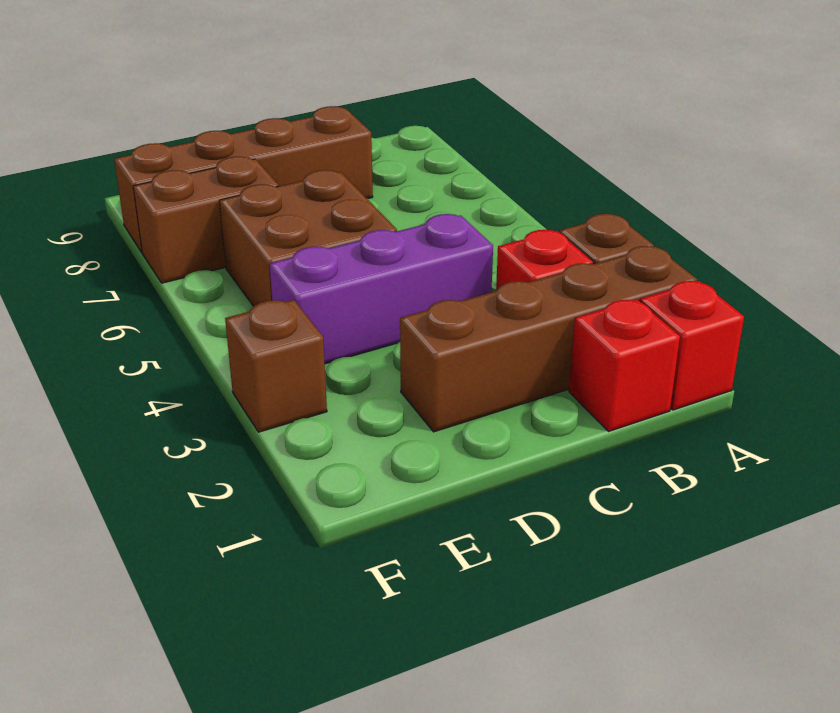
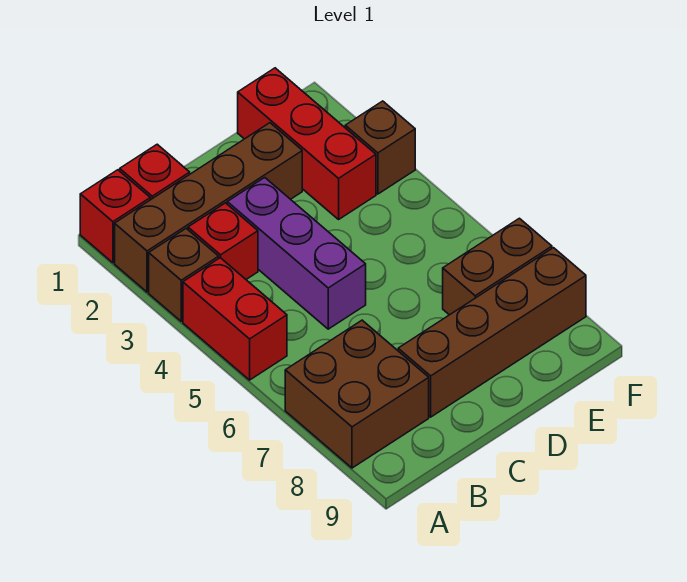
none -> red brick A4:A5 level 1
purple brick C4:E4 level 1 -> purple brick C3:C5 level 1
brown brick D5:E6 level 1 -> brown brick A7:B8 level 1
none -> red brick E1:E3 level 1

